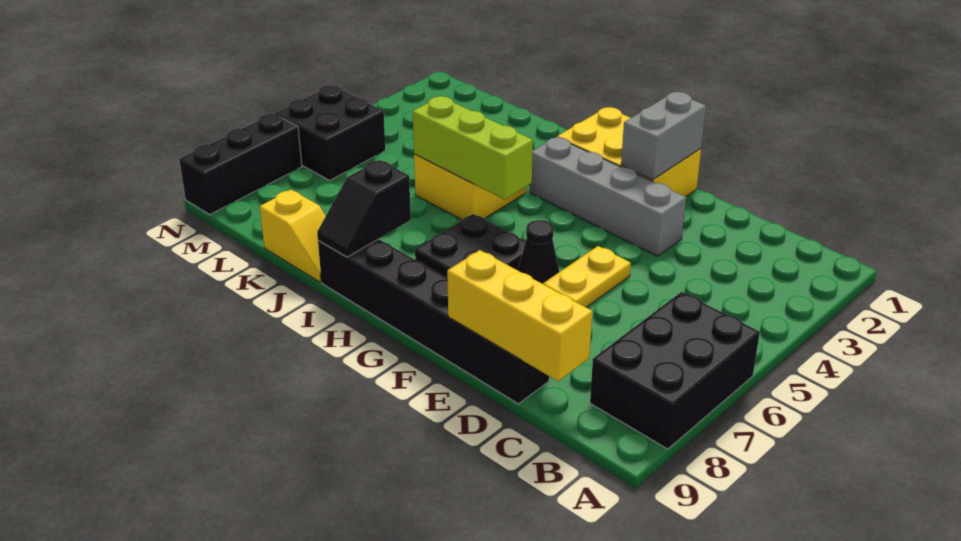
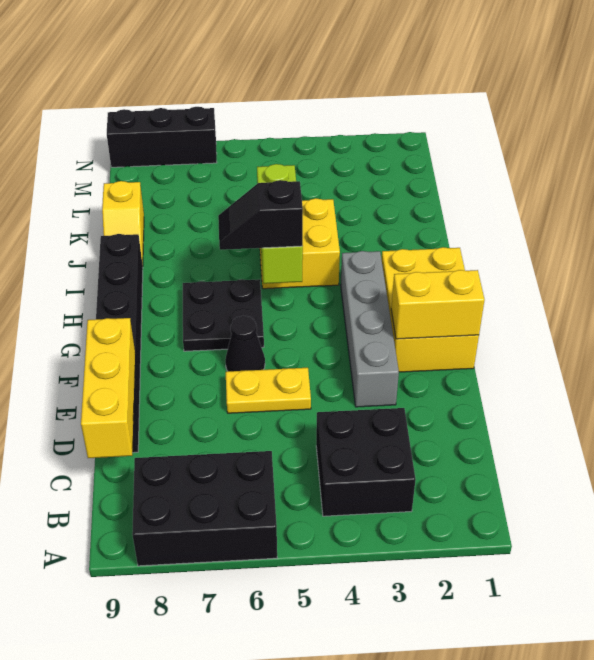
grey brick F1:F2 level 2 -> yellow brick F1:F2 level 2
black slope I8:I9 level 2 top 8 -> black slope H5:H6 level 3 top 5
black brick M5:N6 level 1 -> black brick B3:C4 level 1

